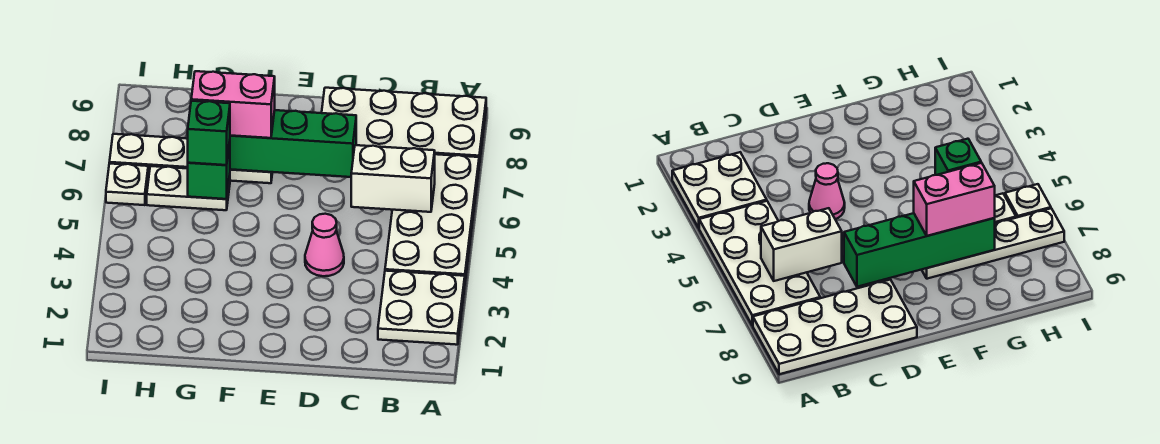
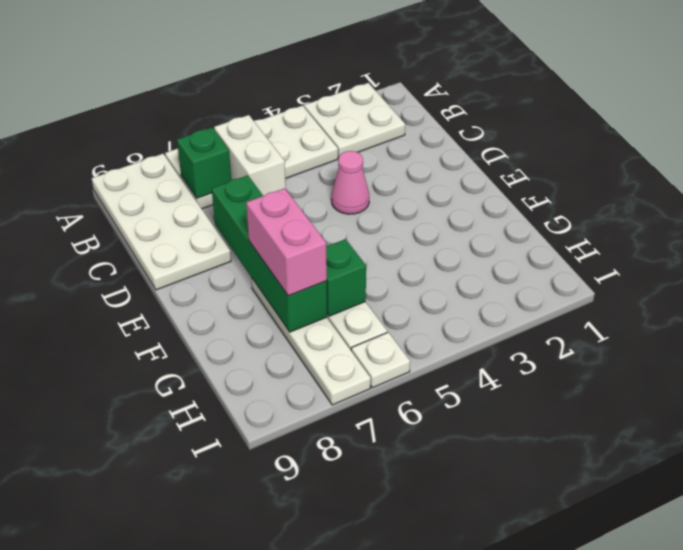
green brick G6 level 3 -> green brick B7 level 2

